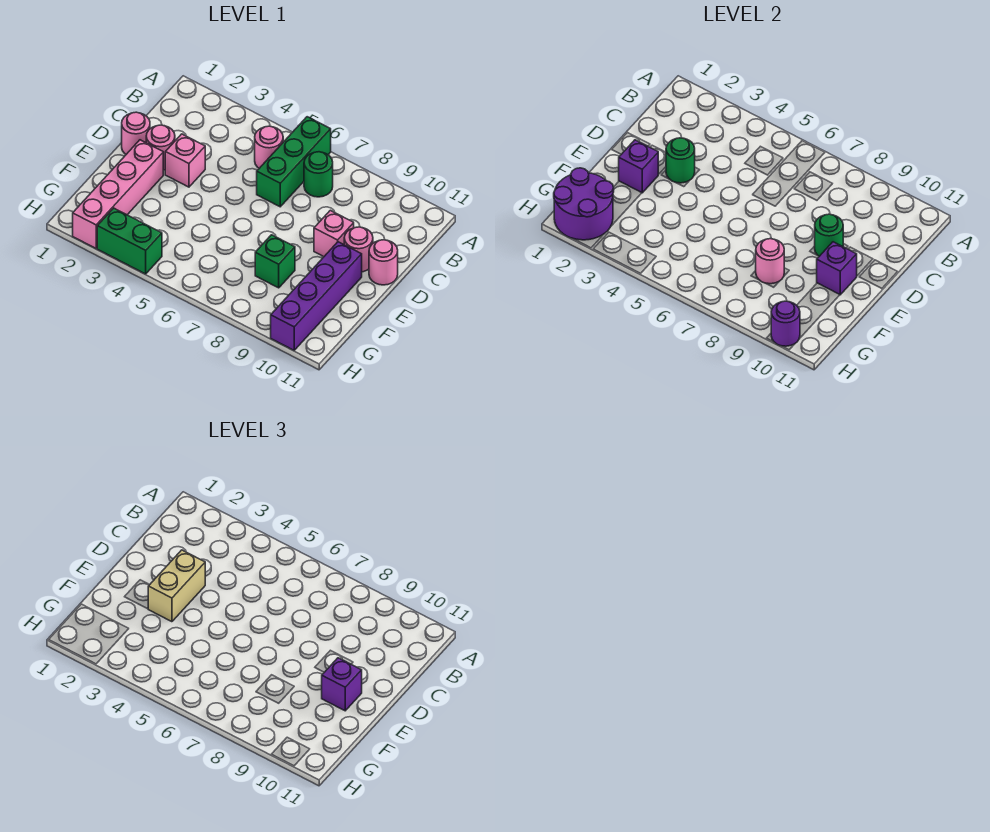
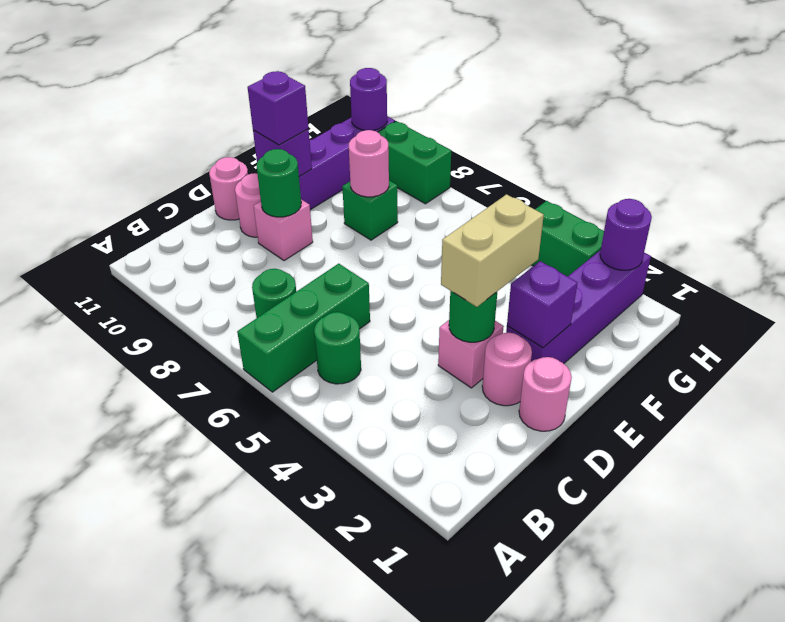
pink round brick B5 level 1 -> green round brick B5 level 1
pink brick E2:H2 level 1 -> purple brick E2:H2 level 1
purple round brick G1:H2 level 2 -> purple round brick H2 level 2
none -> green brick H8:H9 level 1

